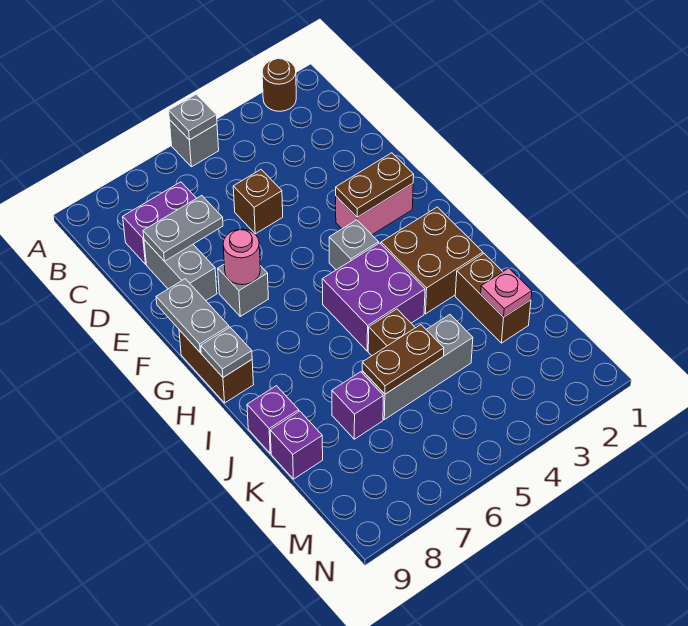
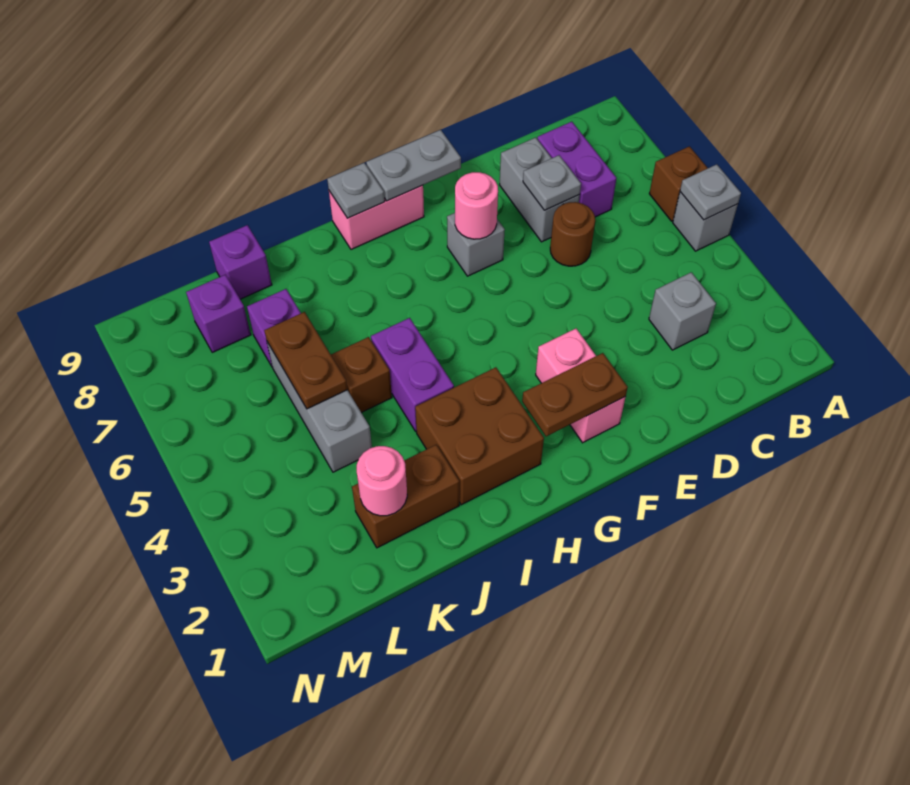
brown round brick A2 level 1 -> brown round brick D6 level 1
brown brick D5 level 1 -> brown brick A6 level 1
grey plate D7:D8 level 2 -> grey plate D7 level 2
grey brick D8:E8 level 1 -> grey brick D7:D8 level 1
brown plate F2:F3 level 2 -> brown plate F2:G2 level 2
grey brick G4 level 1 -> grey brick C3 level 1
brown brick G9:H9 level 1 -> pink brick G9:H9 level 1
purple brick H4:I5 level 1 -> purple brick I4:I5 level 1
purple brick J9 level 1 -> purple brick L8 level 1
pink plate K2 level 2 -> pink round brick K2 level 2

